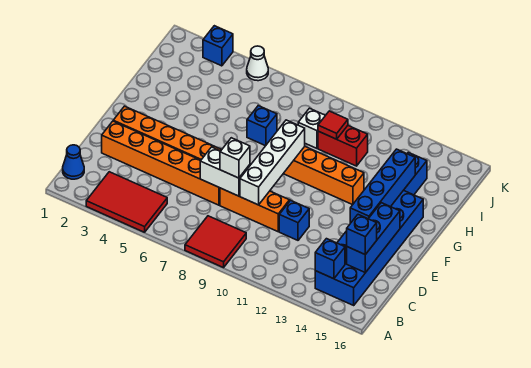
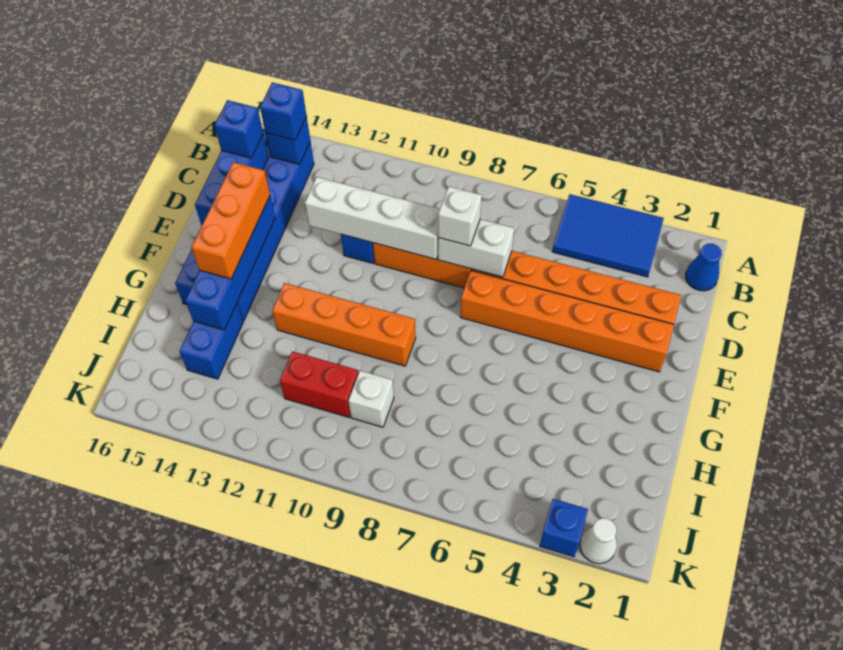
red tile A3:B5 level 1 -> blue tile A3:B5 level 1
red tile A8:B9 level 1 -> none
white brick D9:G9 level 2 -> white brick D9:D12 level 2
none -> orange brick E14:G14 level 3
blue brick H7 level 1 -> blue brick B14 level 3
red tile I10 level 2 -> none
white cone K5 level 1 -> white cone K2 level 1

